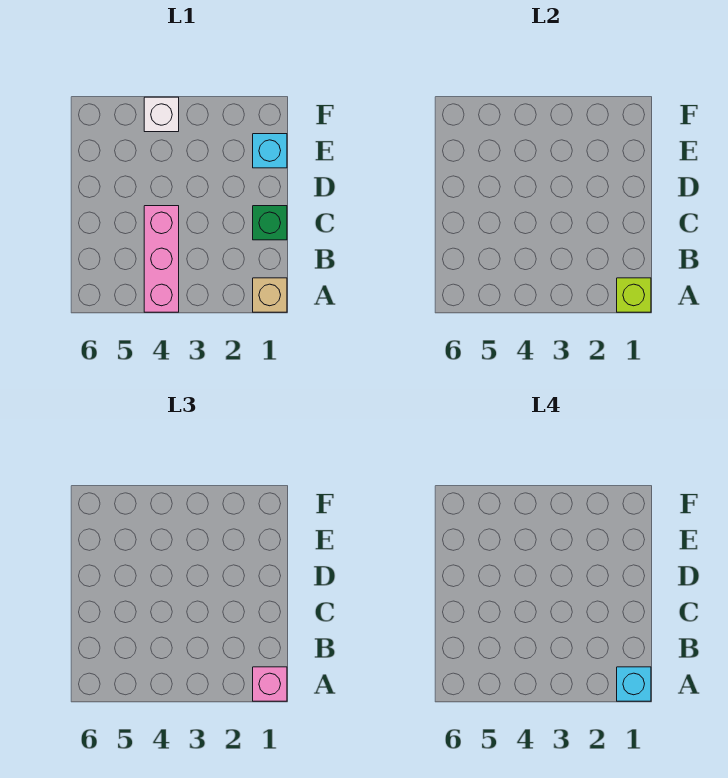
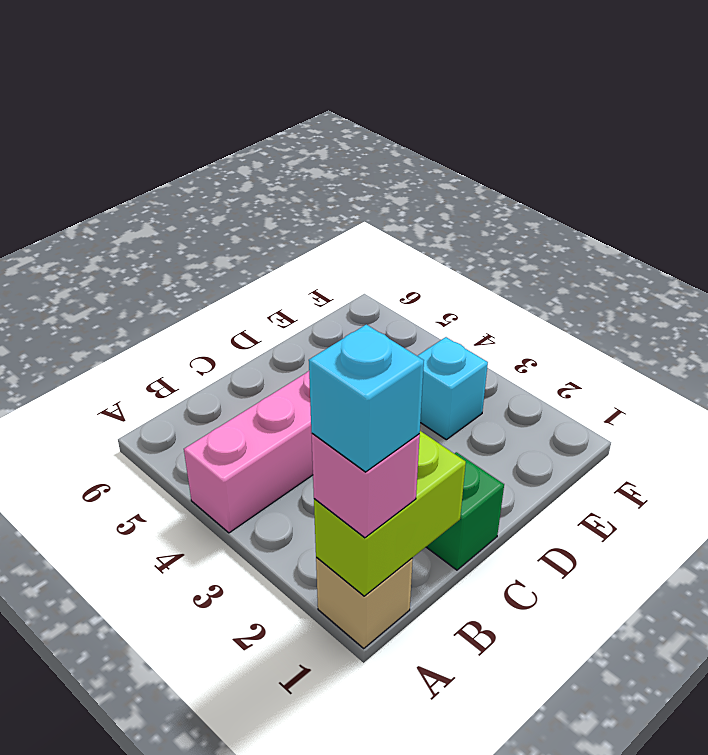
lime brick A1 level 2 -> lime brick A1:B1 level 2
cyan brick E1 level 1 -> cyan brick E3 level 1
white brick F4 level 1 -> none

